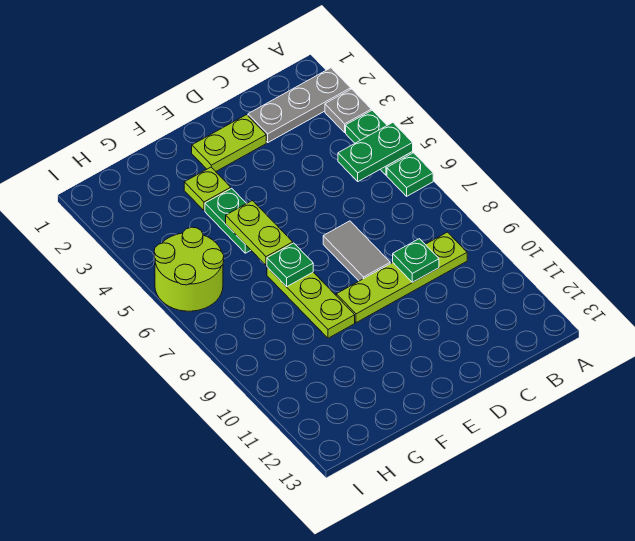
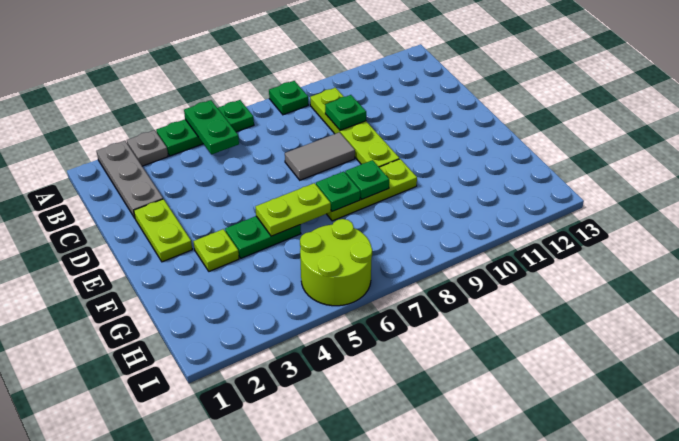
none -> green plate A8 level 1
none -> green plate F8 level 2

